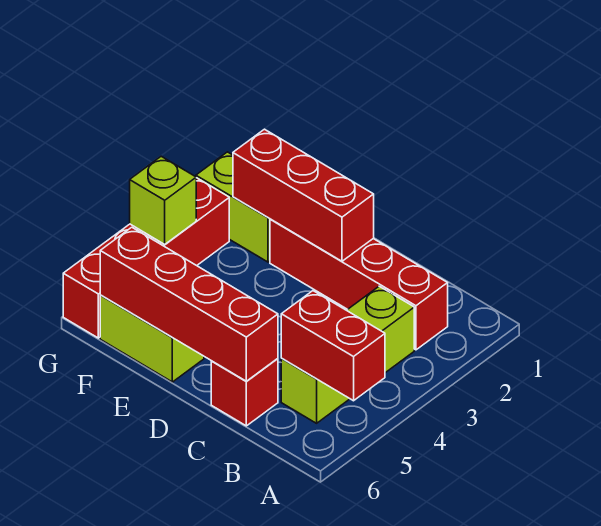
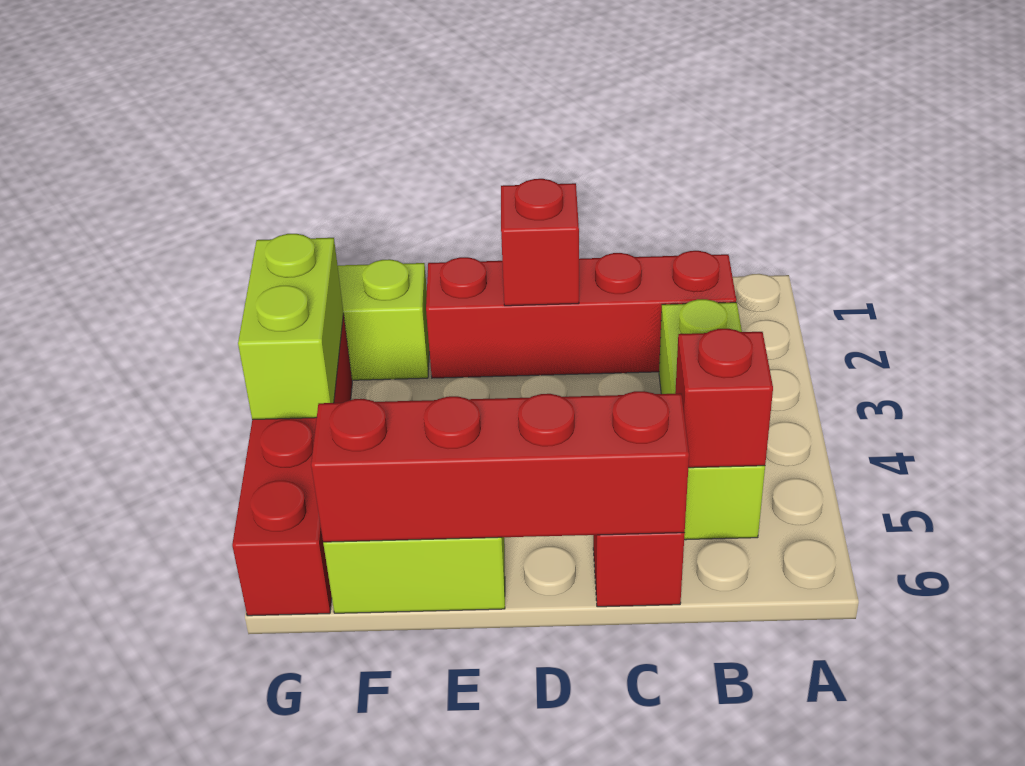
red brick A5:B5 level 2 -> red brick B5 level 2
red brick D2:F2 level 2 -> red brick D2 level 2
lime brick G4 level 2 -> lime brick G3:G4 level 2

